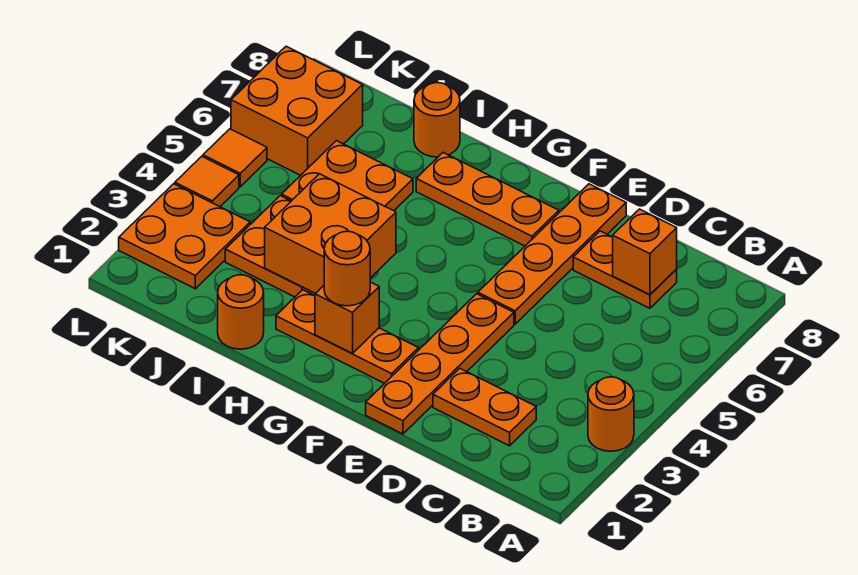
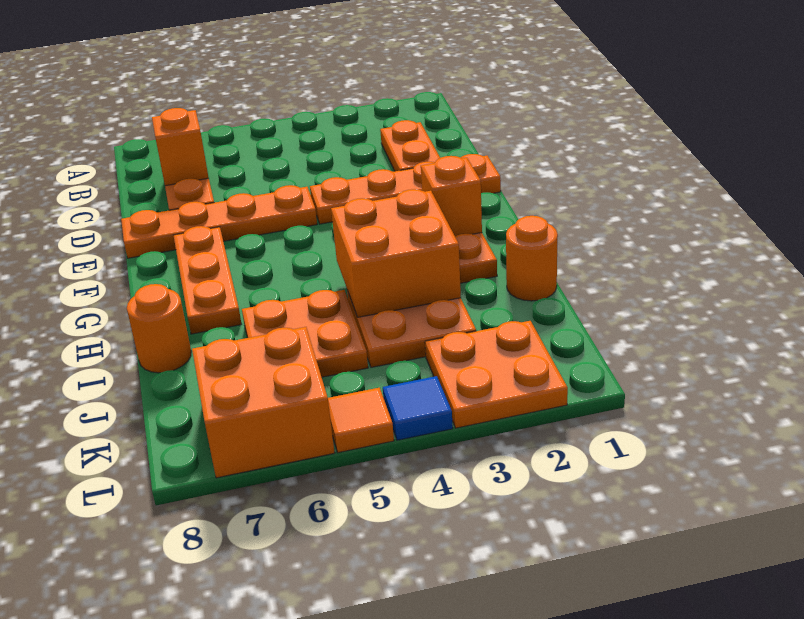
orange round brick A3 level 1 -> none
orange round brick G2 level 3 -> none
orange tile L4 level 1 -> blue tile L4 level 1

